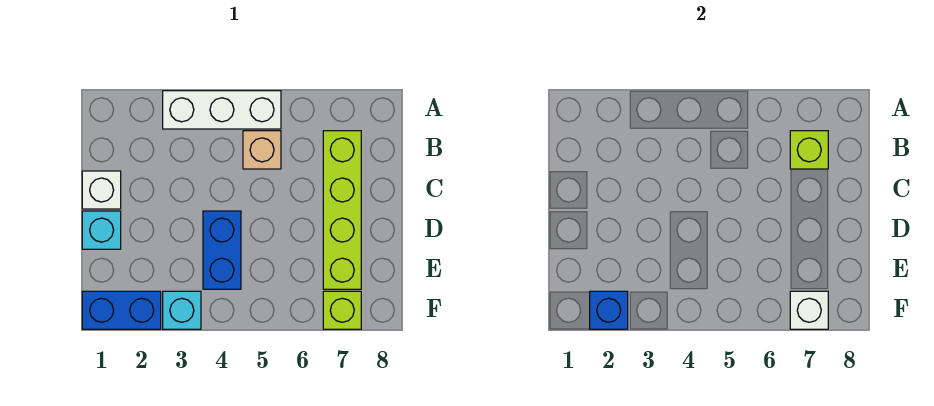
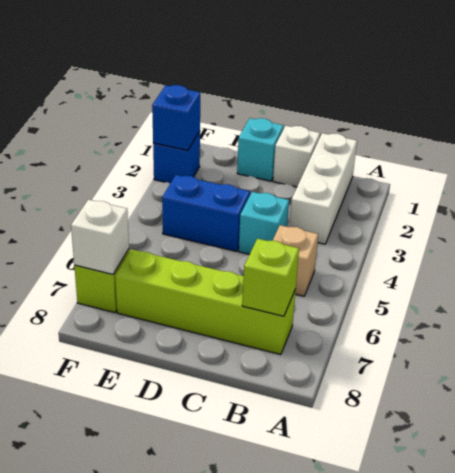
white brick A3:A5 level 1 -> white brick B1:B3 level 1
blue brick F1:F2 level 1 -> blue brick F2 level 1
cyan brick F3 level 1 -> cyan brick C4 level 1

